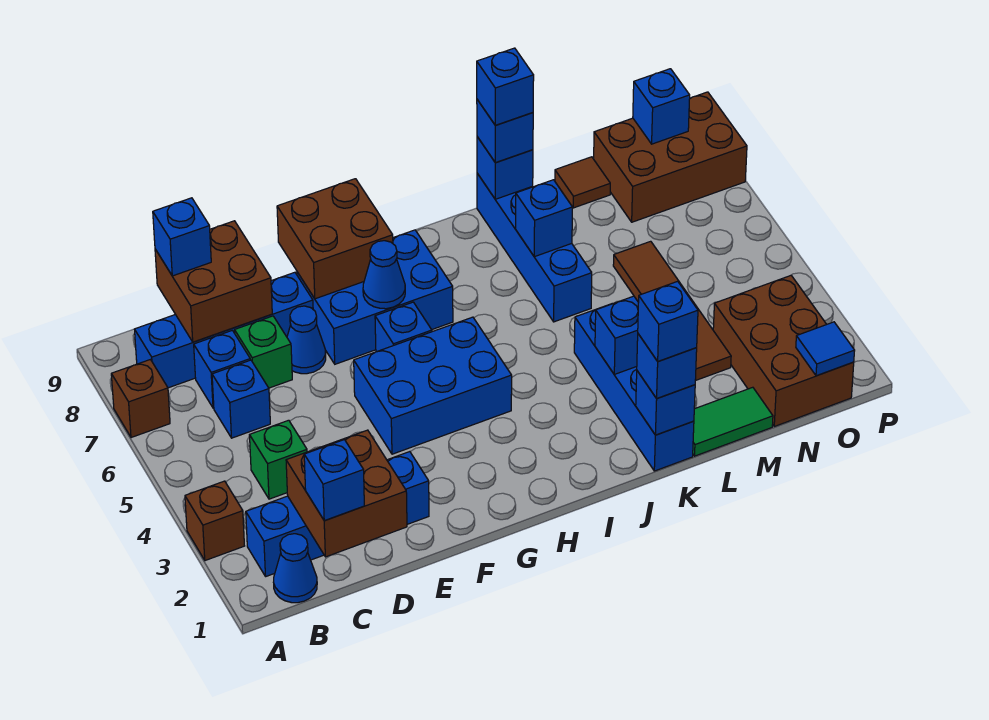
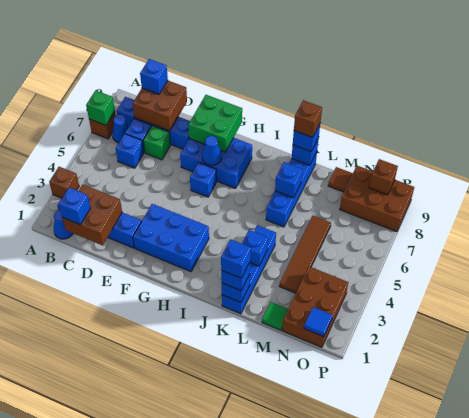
green brick C4 level 1 -> green brick A7 level 2
blue cone E7 level 1 -> blue cone B7 level 1
blue brick F4:H5 level 1 -> blue brick F2:H3 level 1
brown brick F8:G9 level 2 -> green brick F8:G9 level 2
blue brick K9 level 4 -> brown brick K9 level 4
green tile L1:M1 level 1 -> green tile M1 level 1
blue brick O9 level 2 -> brown brick O9 level 2

